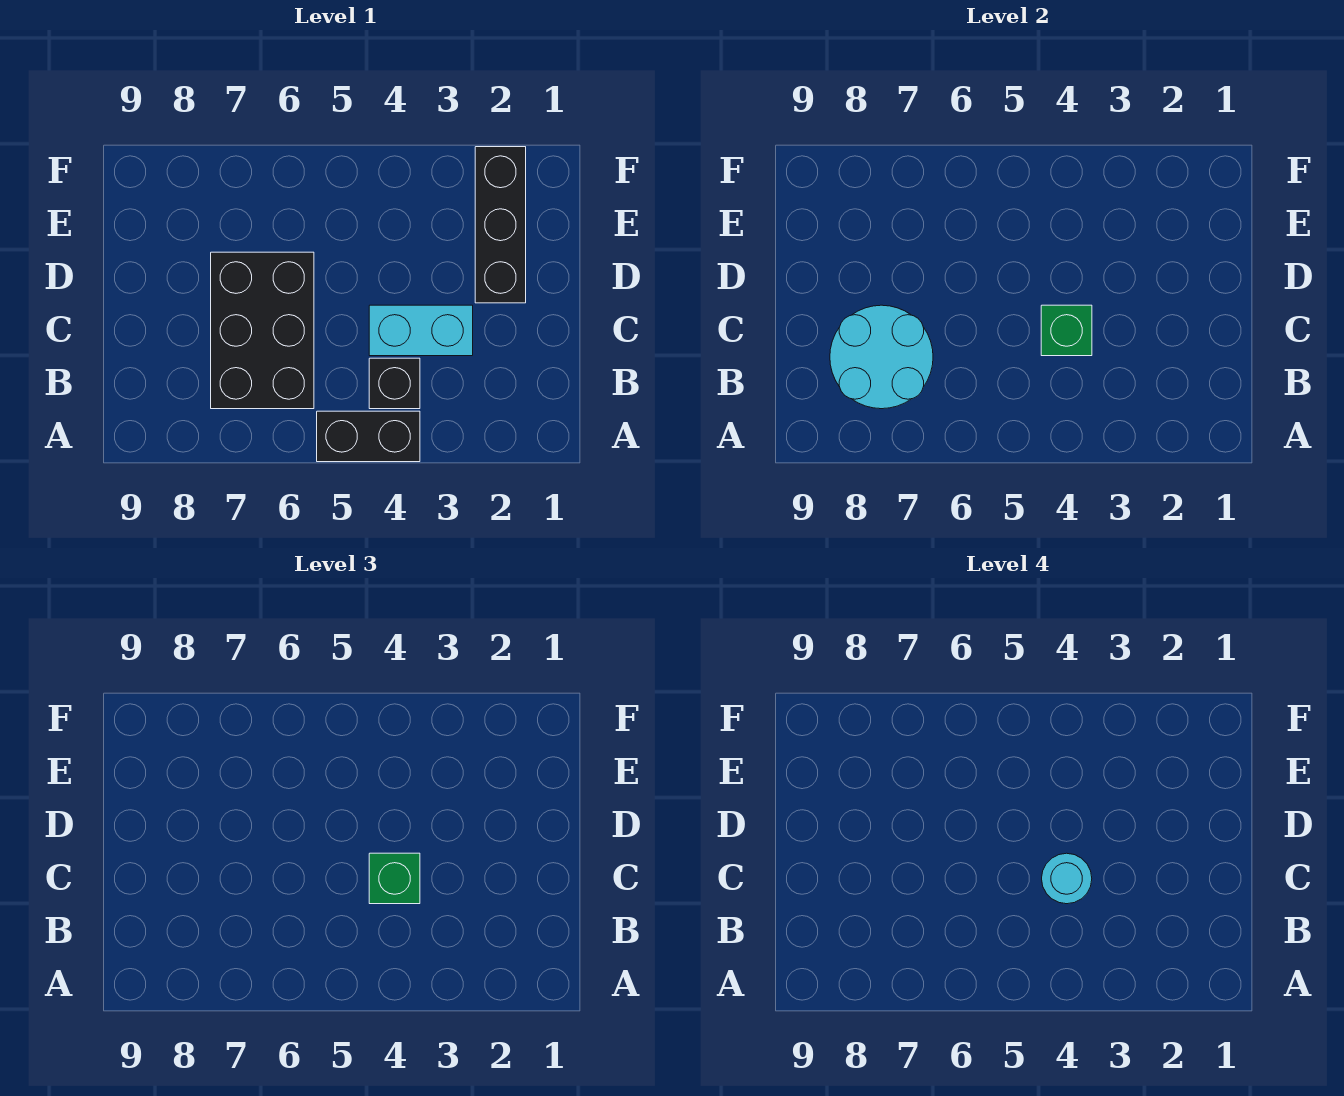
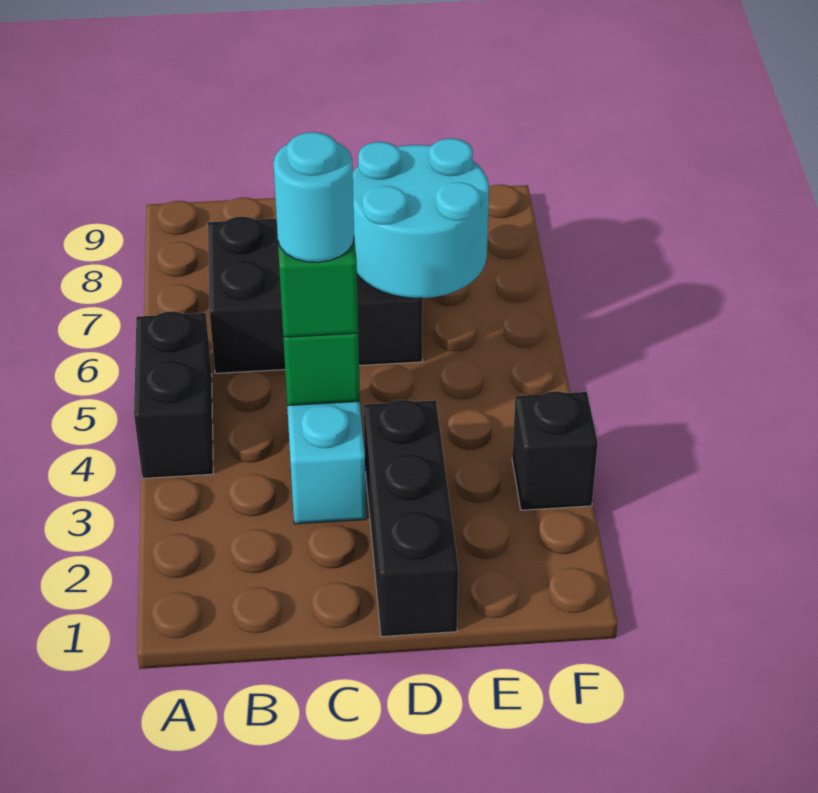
black brick B4 level 1 -> black brick F3 level 1
cyan round brick B7:C8 level 2 -> cyan round brick D6:E7 level 2
black brick D2:F2 level 1 -> black brick D1:D3 level 1

